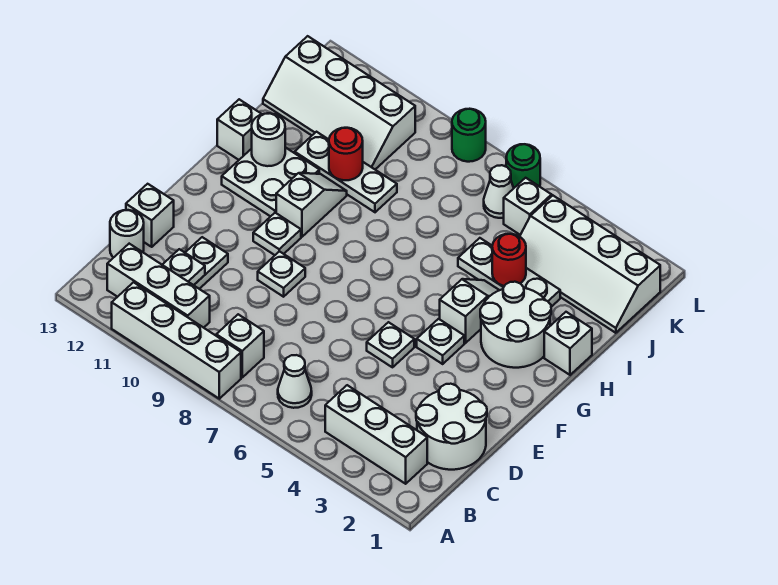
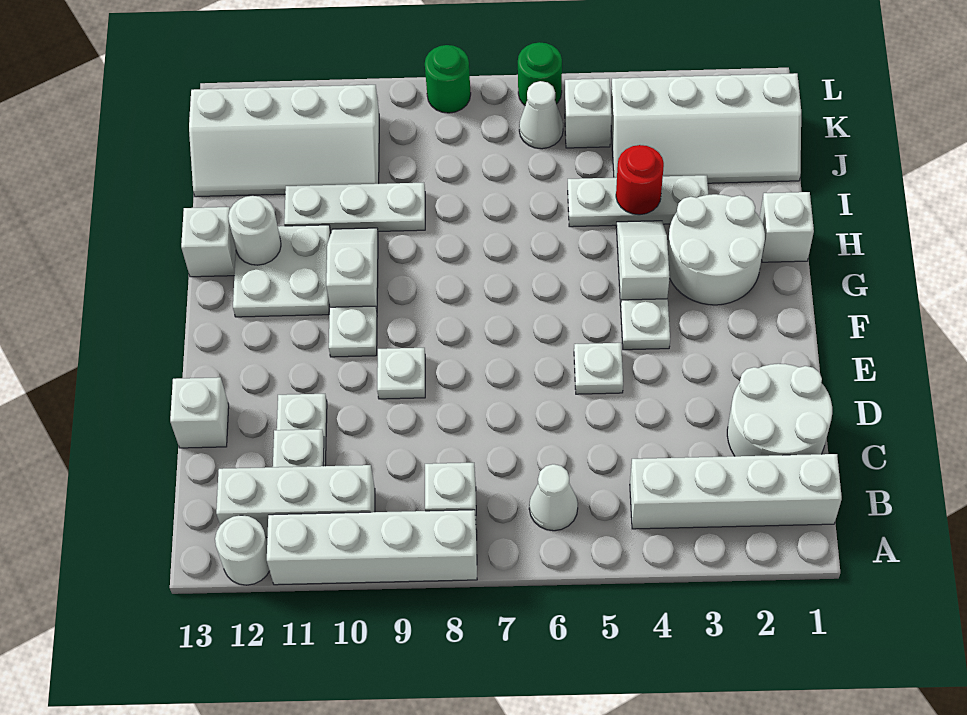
white brick B2:B4 level 1 -> white brick B1:B4 level 1
white round brick C13 level 1 -> white round brick A12 level 1
red round brick I10 level 2 -> none

